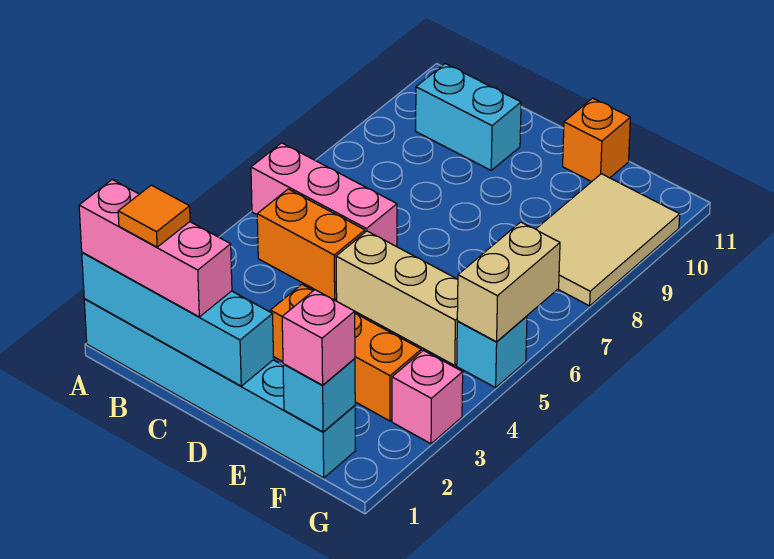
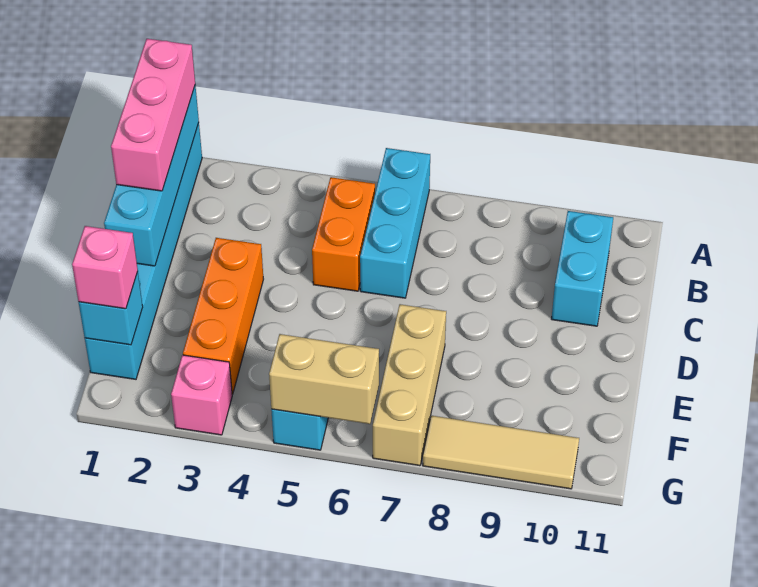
pink brick A6:C6 level 1 -> cyan brick A6:C6 level 1
orange tile B1 level 4 -> none
tan brick D5:F5 level 1 -> tan brick E7:G7 level 1
orange brick E11 level 1 -> none
tan tile F8:G10 level 1 -> tan tile G8:G10 level 1

